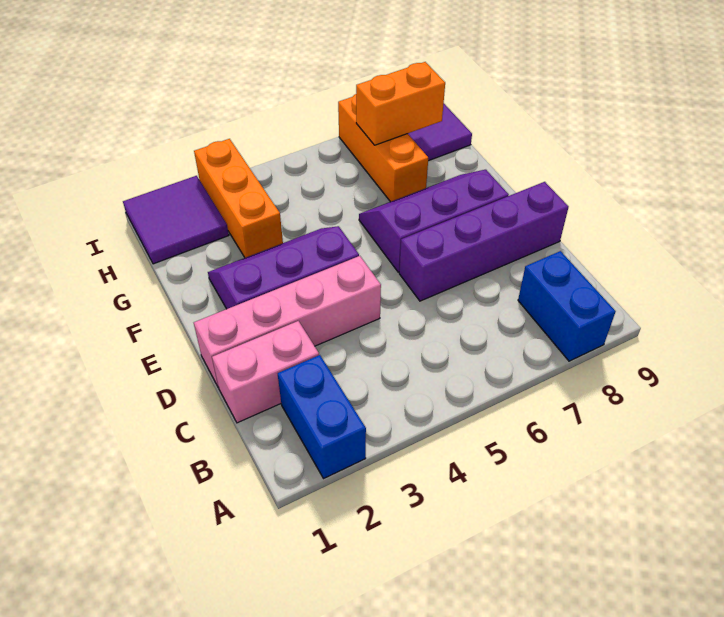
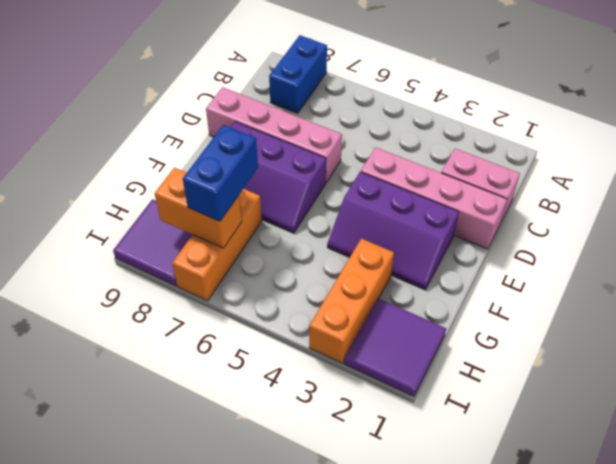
blue brick A2:B2 level 1 -> blue brick G7:H7 level 3
purple brick D6:D9 level 1 -> pink brick D6:D9 level 1

